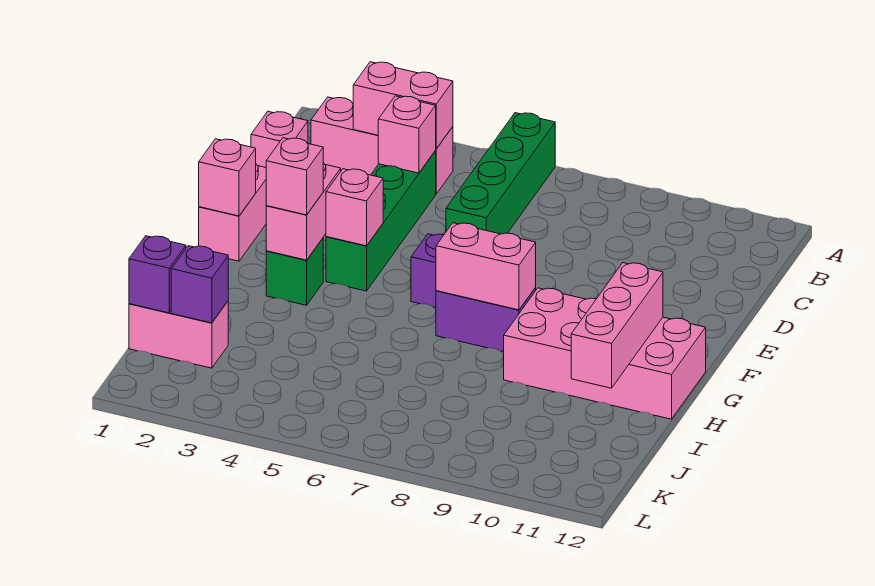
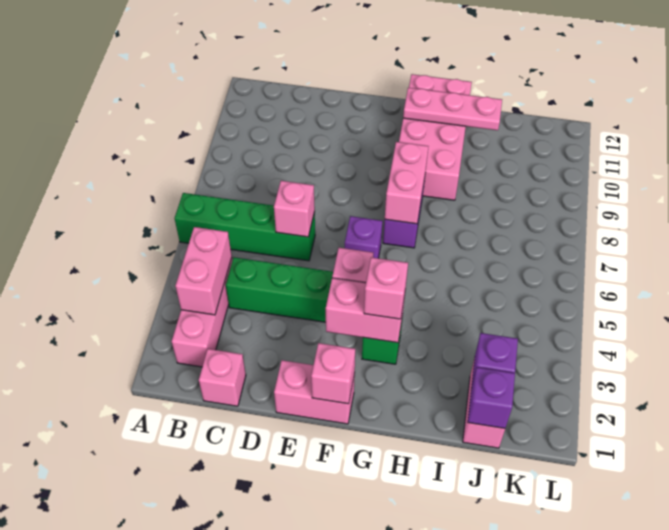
pink brick C4 level 2 -> pink brick D6 level 2
pink brick G11:I11 level 2 -> pink plate G11:I11 level 2

